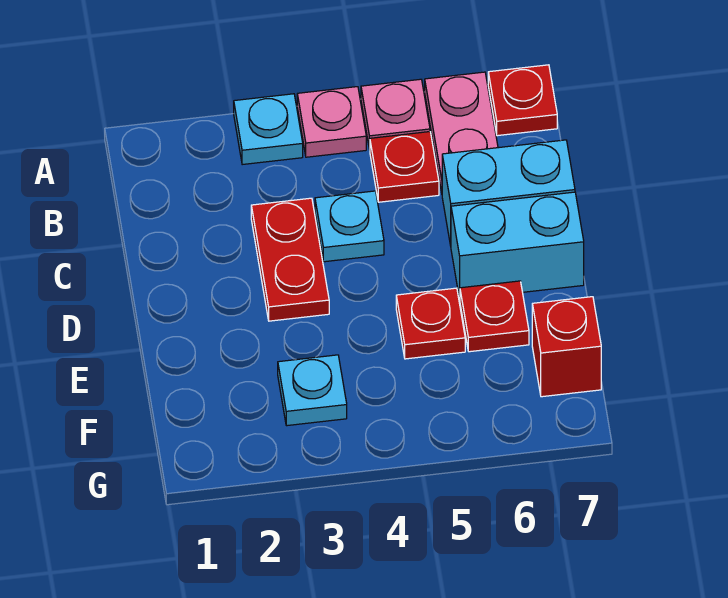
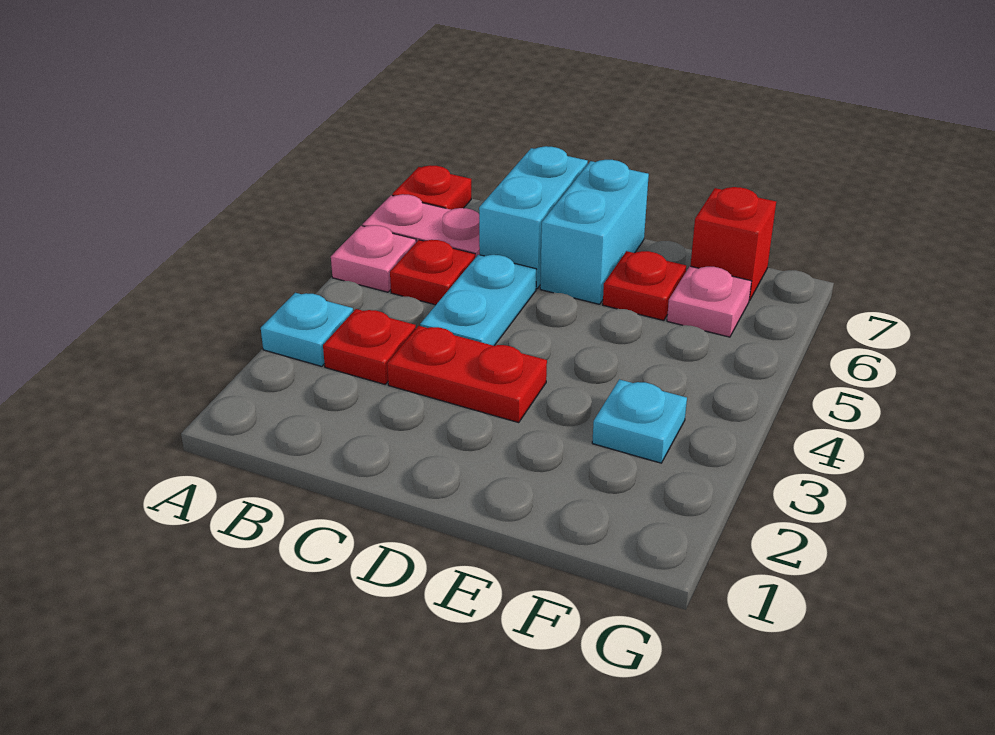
pink plate A4 level 1 -> pink plate F6 level 1
cyan plate C4 level 1 -> cyan plate C4:C5 level 1
red plate E5 level 1 -> red plate B3 level 1

